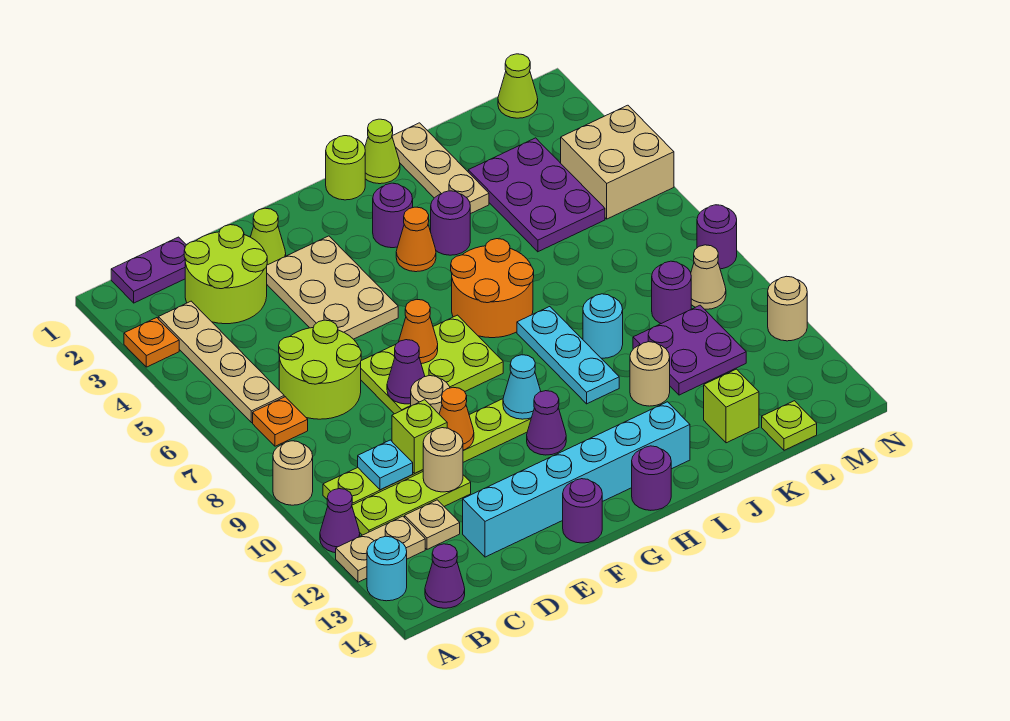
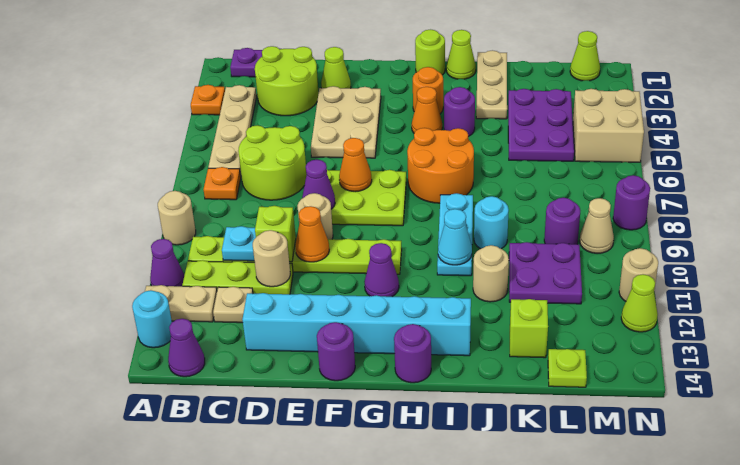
cyan cone G10 level 2 -> cyan cone I10 level 2
purple round brick H3 level 1 -> orange round brick H3 level 1
none -> lime cone N12 level 1

